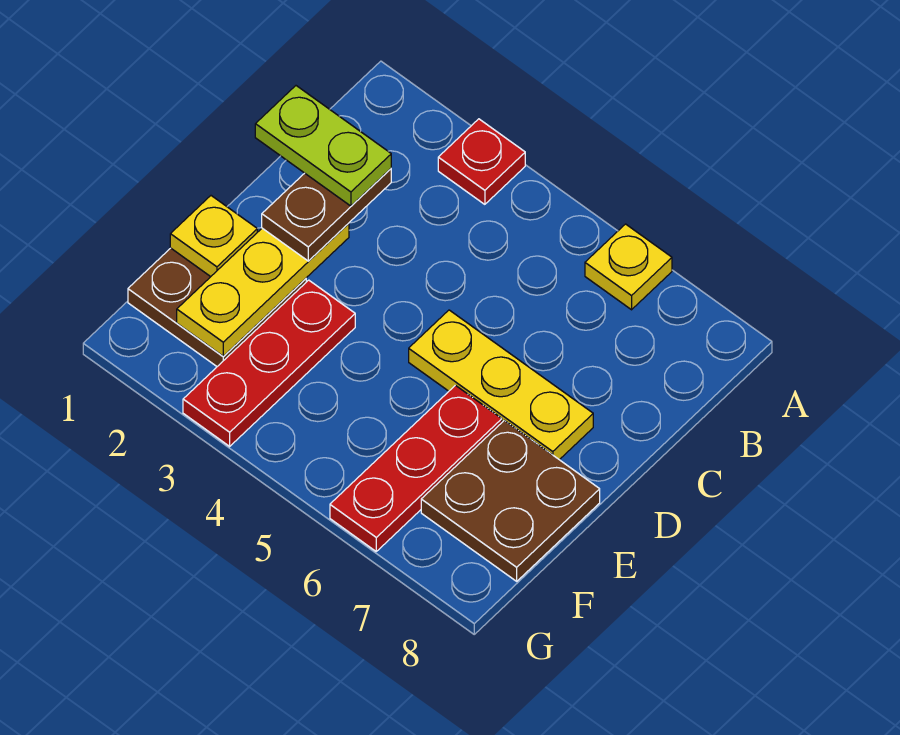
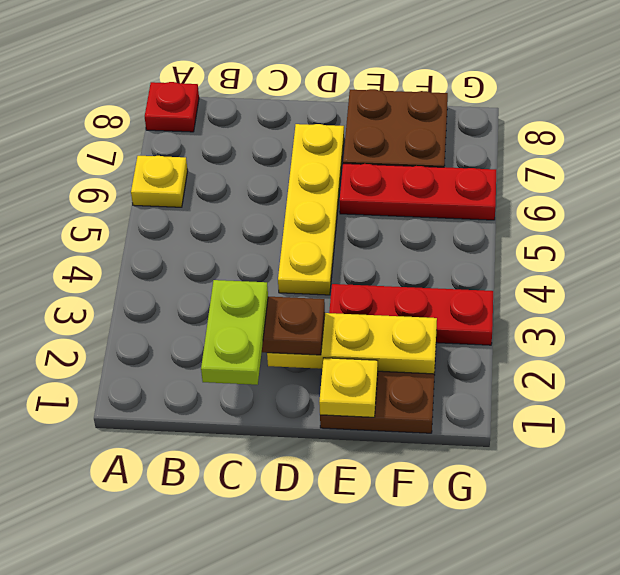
red plate A3 level 1 -> red plate A8 level 1
yellow plate D5:D7 level 1 -> yellow plate D4:D7 level 1

